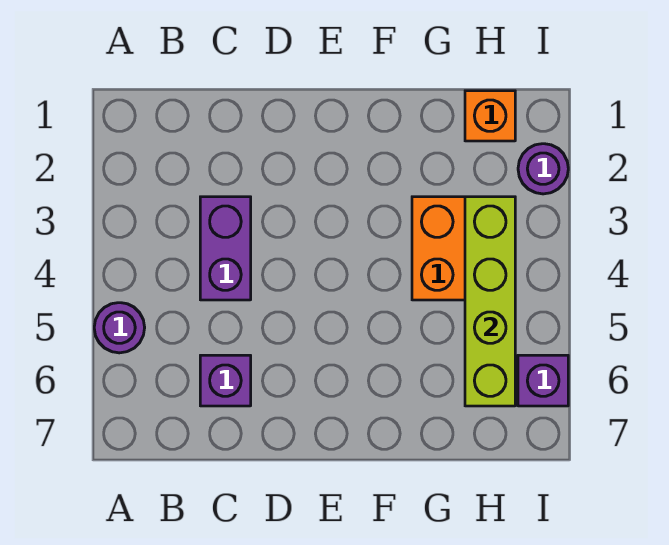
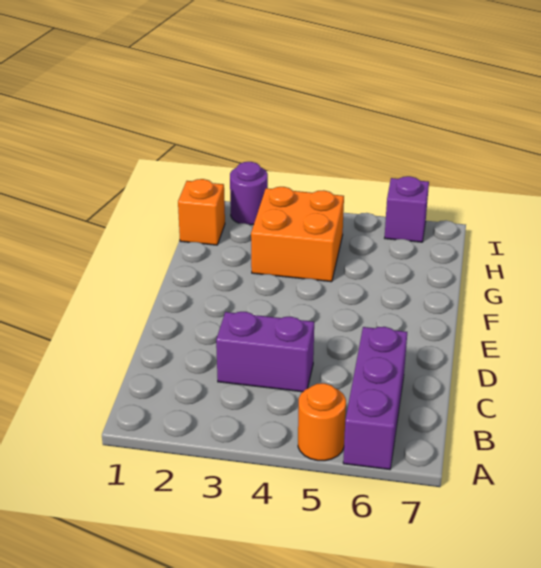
purple round brick A5 level 1 -> orange round brick A5 level 1
purple brick C6 level 1 -> purple brick A6:C6 level 1
lime brick H3:H6 level 2 -> none

